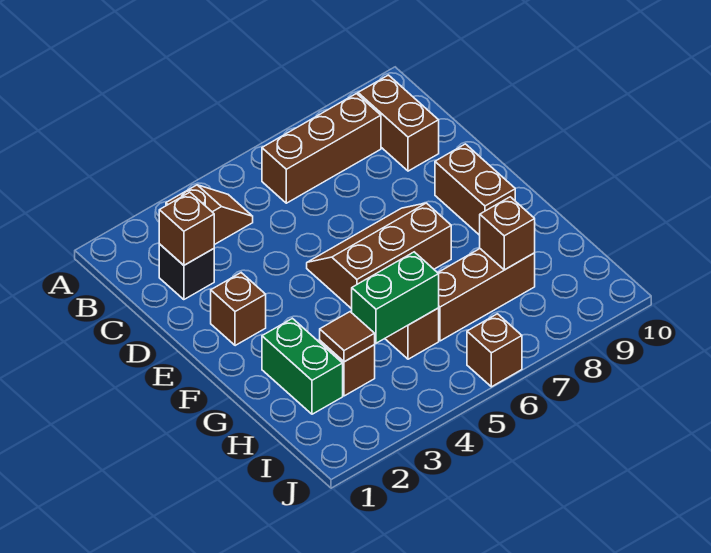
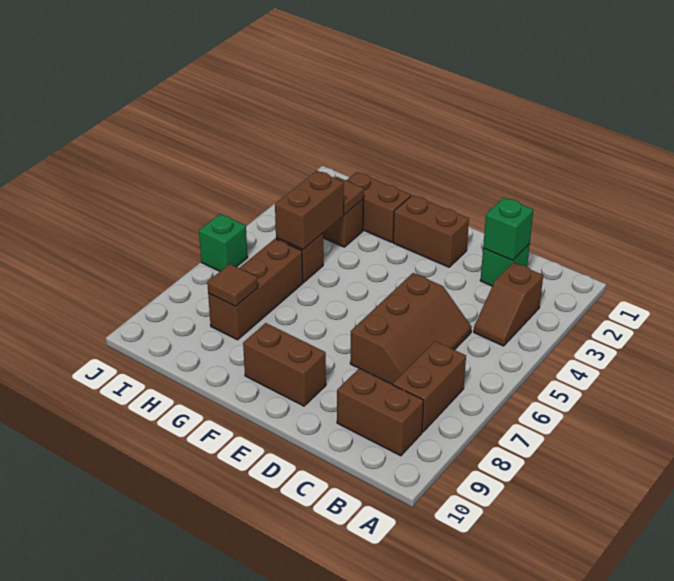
brown brick B6:B8 level 1 -> brown brick B7:B8 level 1
black brick C2 level 1 -> green brick C2 level 1
brown brick C2 level 2 -> green brick C2 level 2
brown brick E2 level 1 -> brown brick E2:F2 level 1
brown slope E5:F7 level 1 top F -> brown slope C5:D7 level 1 top D
green brick G2:H2 level 1 -> brown brick G2:H2 level 1
green brick H4:H5 level 2 -> brown brick H4:H5 level 2
brown brick H8 level 2 -> brown tile H8 level 2
brown brick J6 level 1 -> green brick J6 level 1

